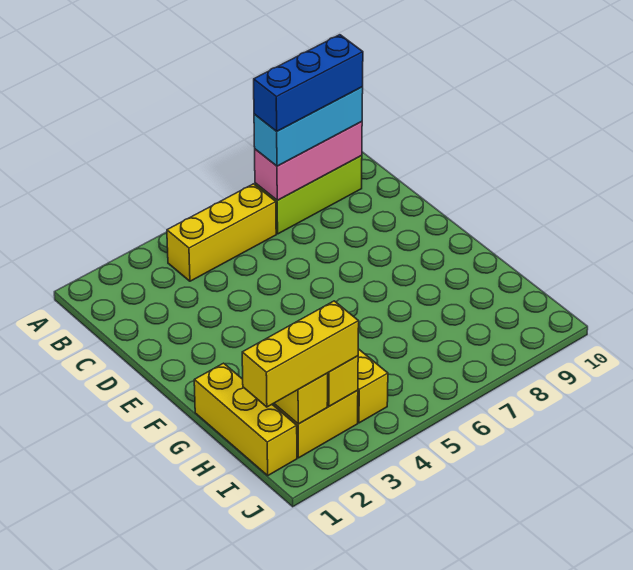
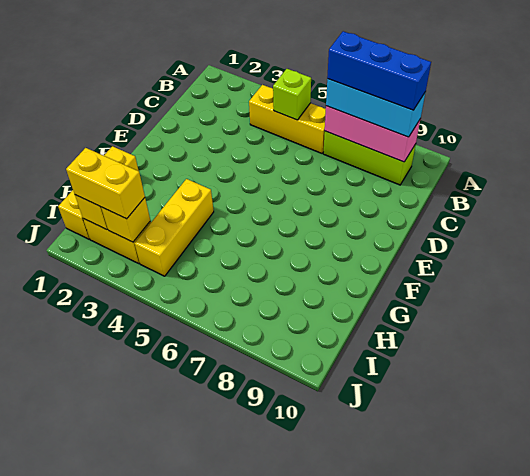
none -> lime brick B5 level 2
yellow brick I1:I3 level 3 -> yellow brick I2:I3 level 3

